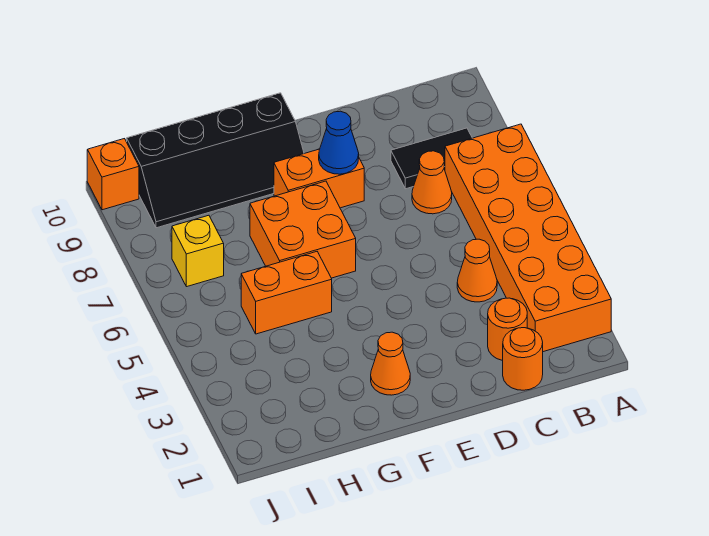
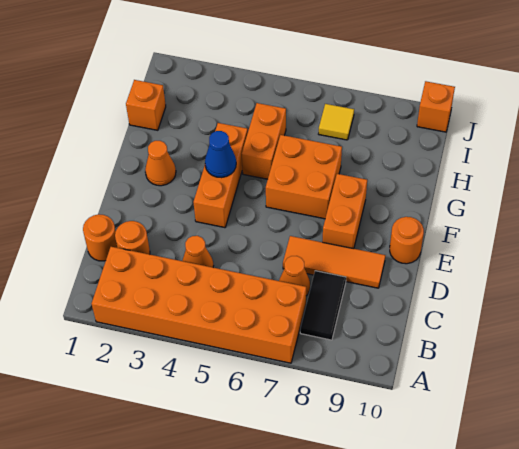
none -> orange tile D7:D9 level 1
none -> orange brick E4:G4 level 1
blue cone E8 level 2 -> blue cone F4 level 2
none -> orange round brick E10 level 1
black slope F9:I10 level 1 top 10 -> none
none -> orange brick H1 level 1
yellow brick I7 level 1 -> yellow tile I7 level 1

